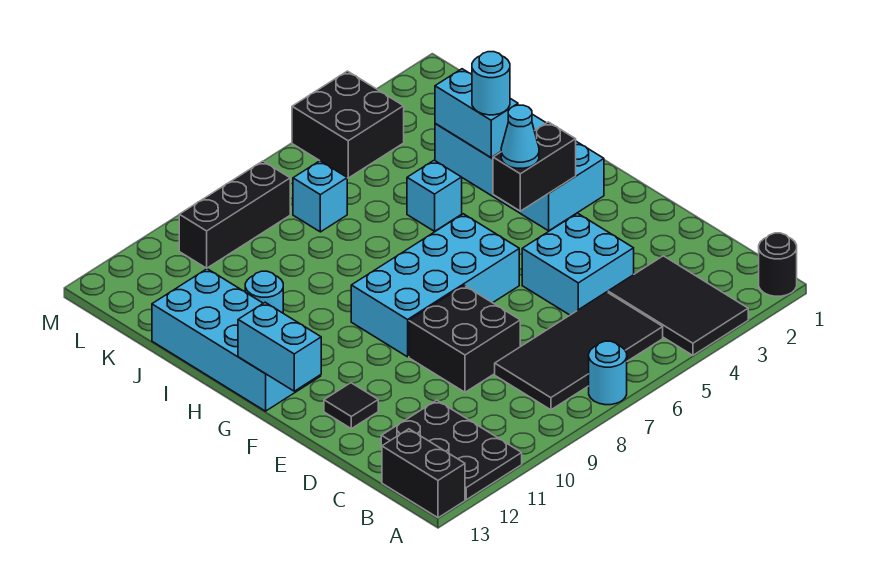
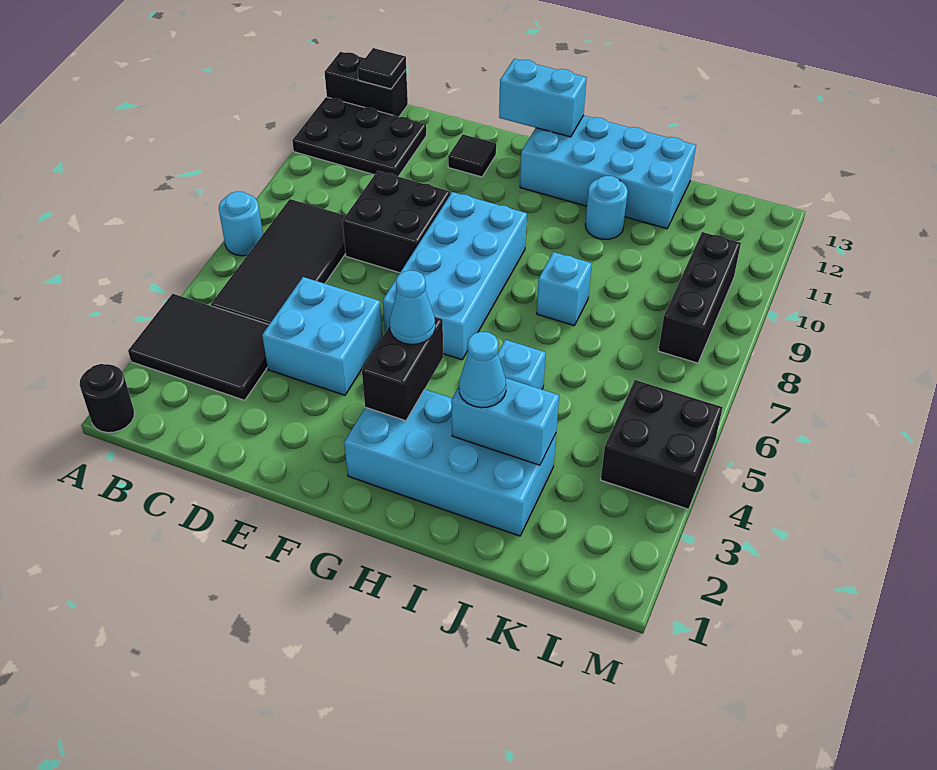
none -> black tile B13 level 2
cyan round brick I3 level 3 -> cyan cone I3 level 3
cyan brick K7 level 1 -> cyan brick I8 level 1

